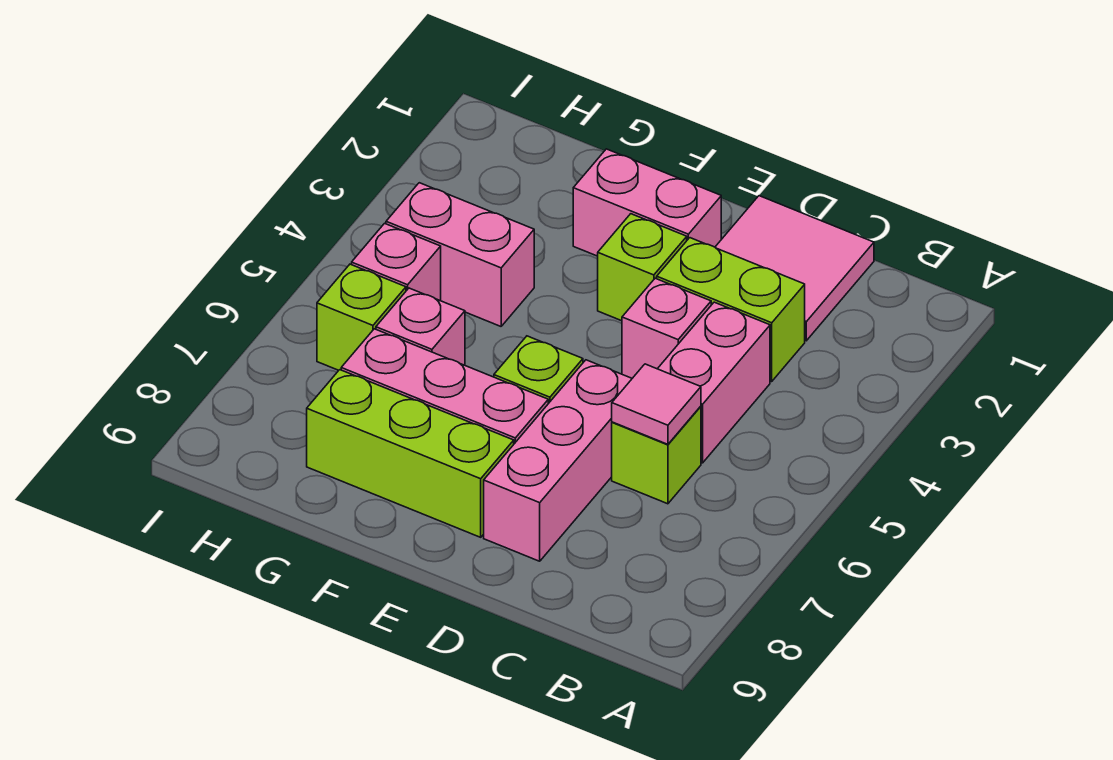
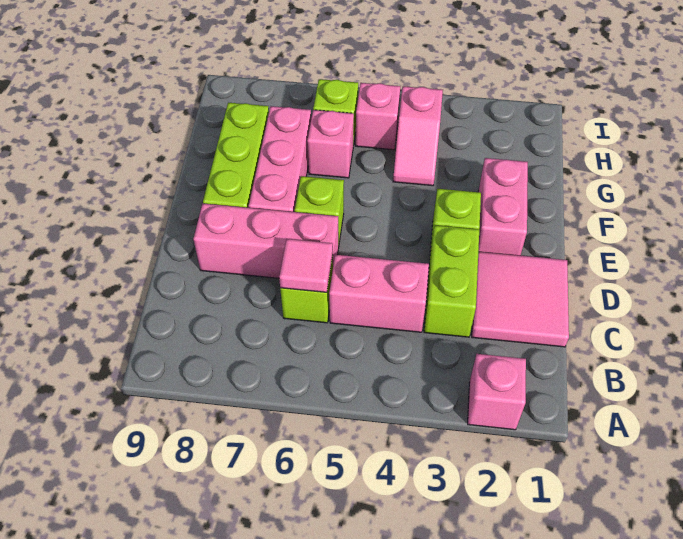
pink brick D4 level 1 -> pink brick A2 level 1
pink brick G4:H4 level 1 -> pink slope G4:H4 level 1 top H

